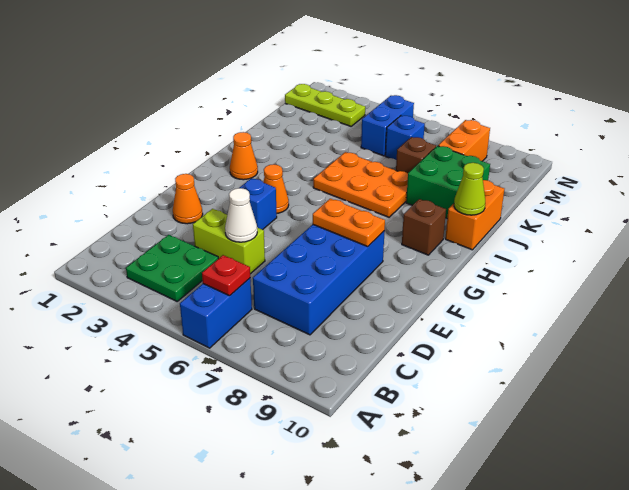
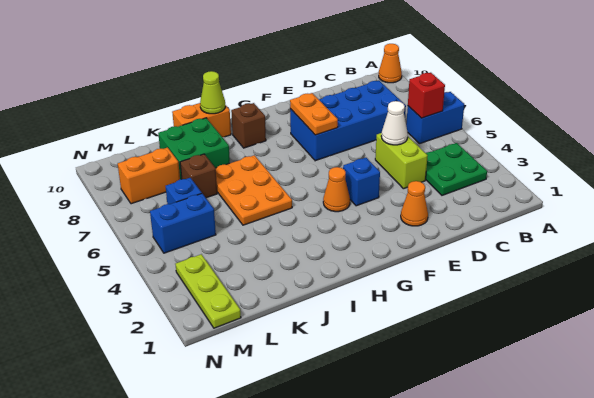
red plate B6 level 2 -> red brick B6 level 2
orange cone H2 level 1 -> orange cone A10 level 1

